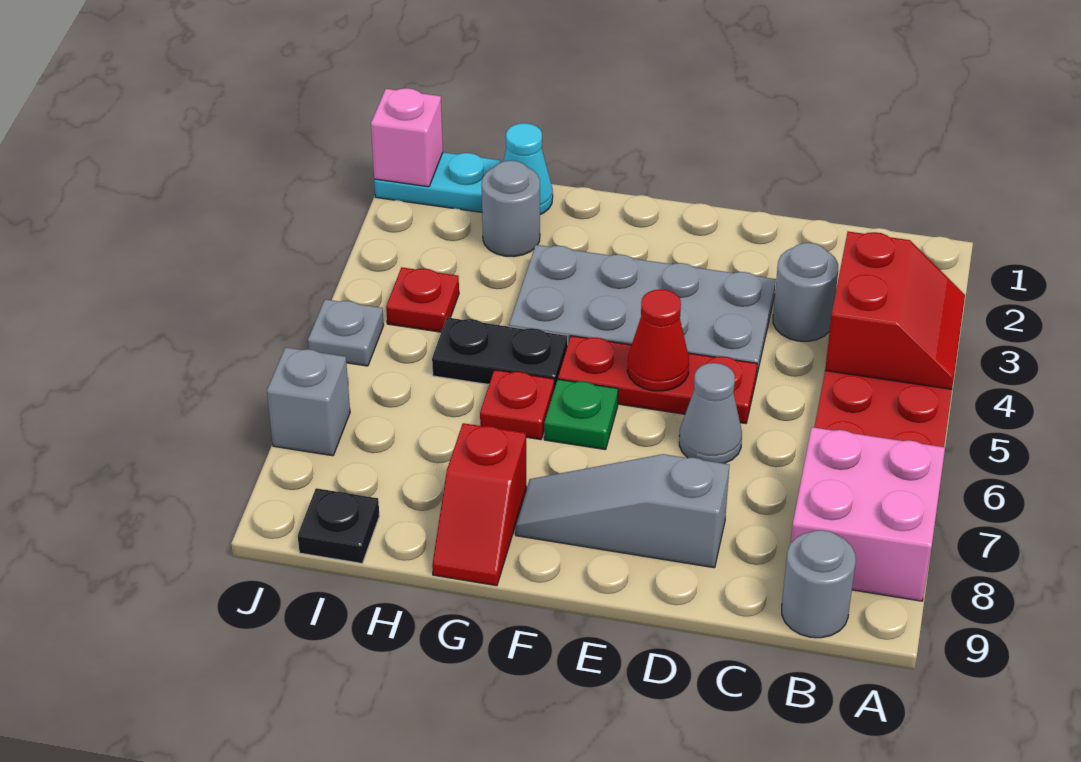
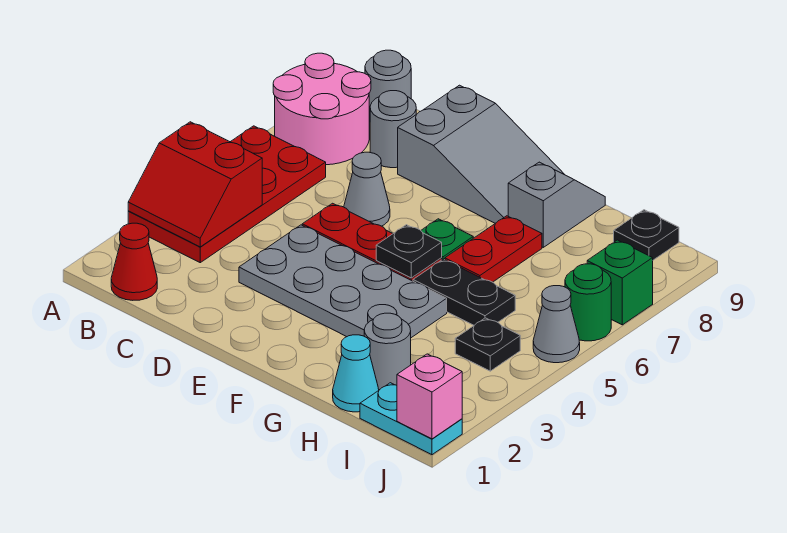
red slope A3:B4 level 2 top B -> red slope A3:B4 level 2 top 4
pink brick A7:B8 level 1 -> pink round brick A7:B8 level 1
grey round brick C3 level 1 -> grey round brick C8 level 1
grey slope D8:F8 level 1 top D -> grey slope D8:F9 level 1 top D
red cone E5 level 2 -> red cone B1 level 1
none -> black plate F5 level 2
red plate G6 level 1 -> red plate G6:G7 level 1
red slope G8:G9 level 1 top 8 -> grey slope G8:G9 level 1 top 8
red plate I4 level 1 -> black plate I4 level 1
grey plate J5 level 1 -> grey cone J5 level 1
none -> green round brick J6 level 1
grey brick J7 level 1 -> green brick J7 level 1

